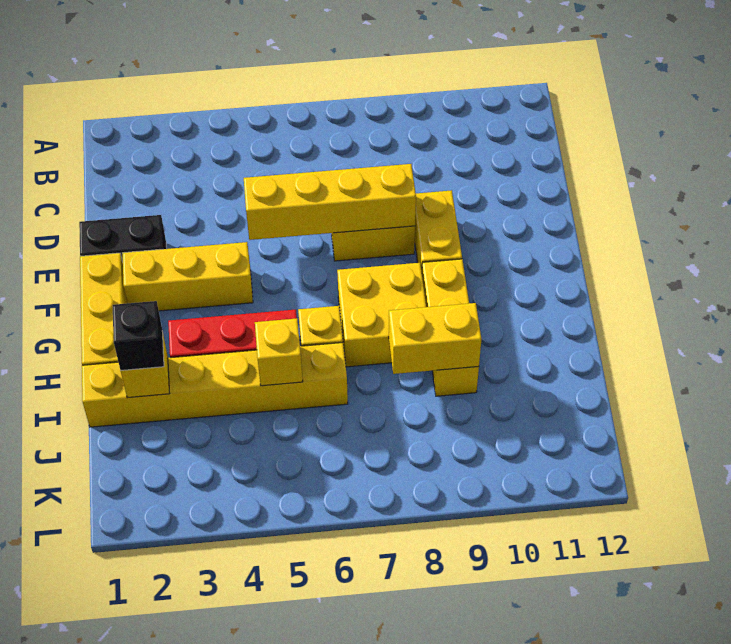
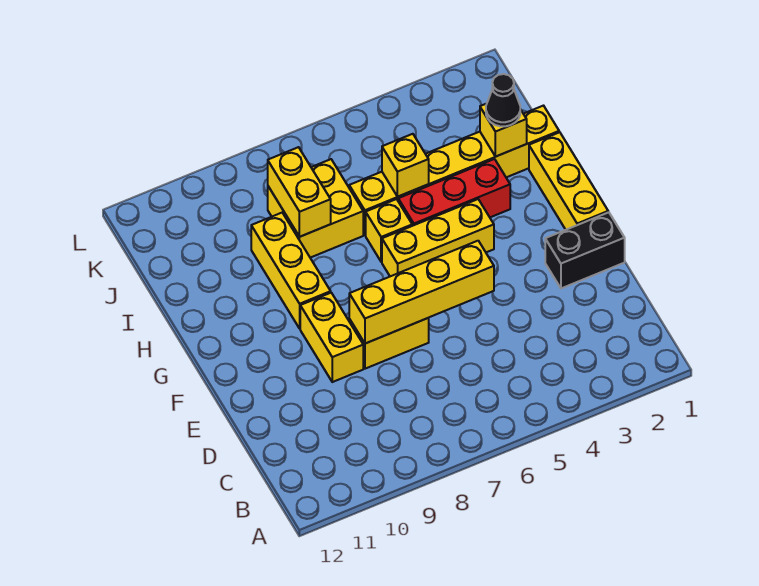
yellow brick F2:F4 level 1 -> yellow brick G4:G6 level 1
yellow brick G7:H8 level 1 -> yellow brick I7:J8 level 1
black brick I2 level 3 -> black cone I2 level 3
yellow brick I8:I9 level 2 -> yellow brick I8:J8 level 2

